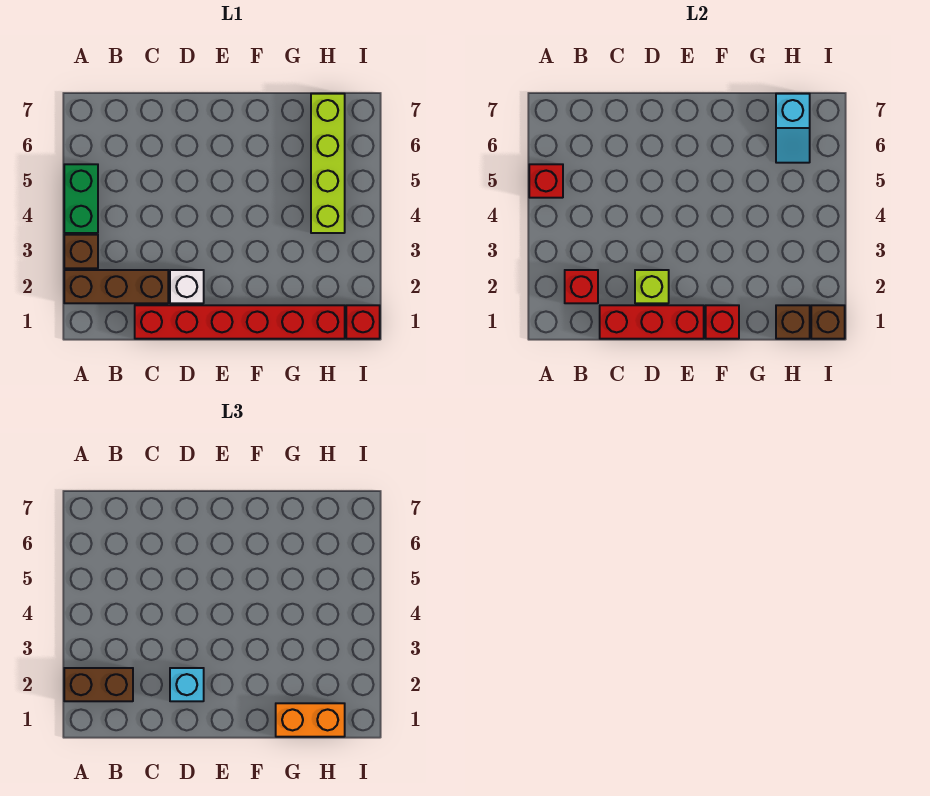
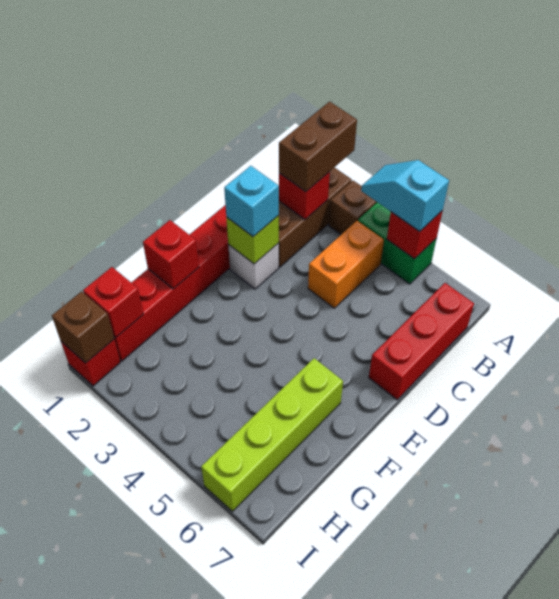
red brick C1:E1 level 2 -> red brick B7:D7 level 1
orange brick G1:H1 level 3 -> orange brick B4:C4 level 1
brown brick H1 level 2 -> red brick H1 level 2
lime brick H4:H7 level 1 -> lime brick F6:I6 level 1
cyan slope H6:H7 level 2 top 7 -> cyan slope A4:A5 level 3 top 5

